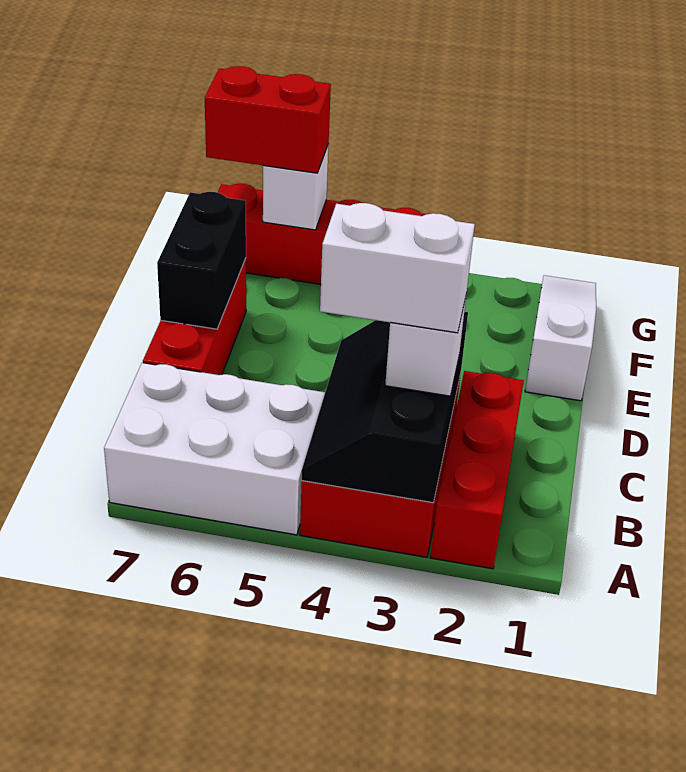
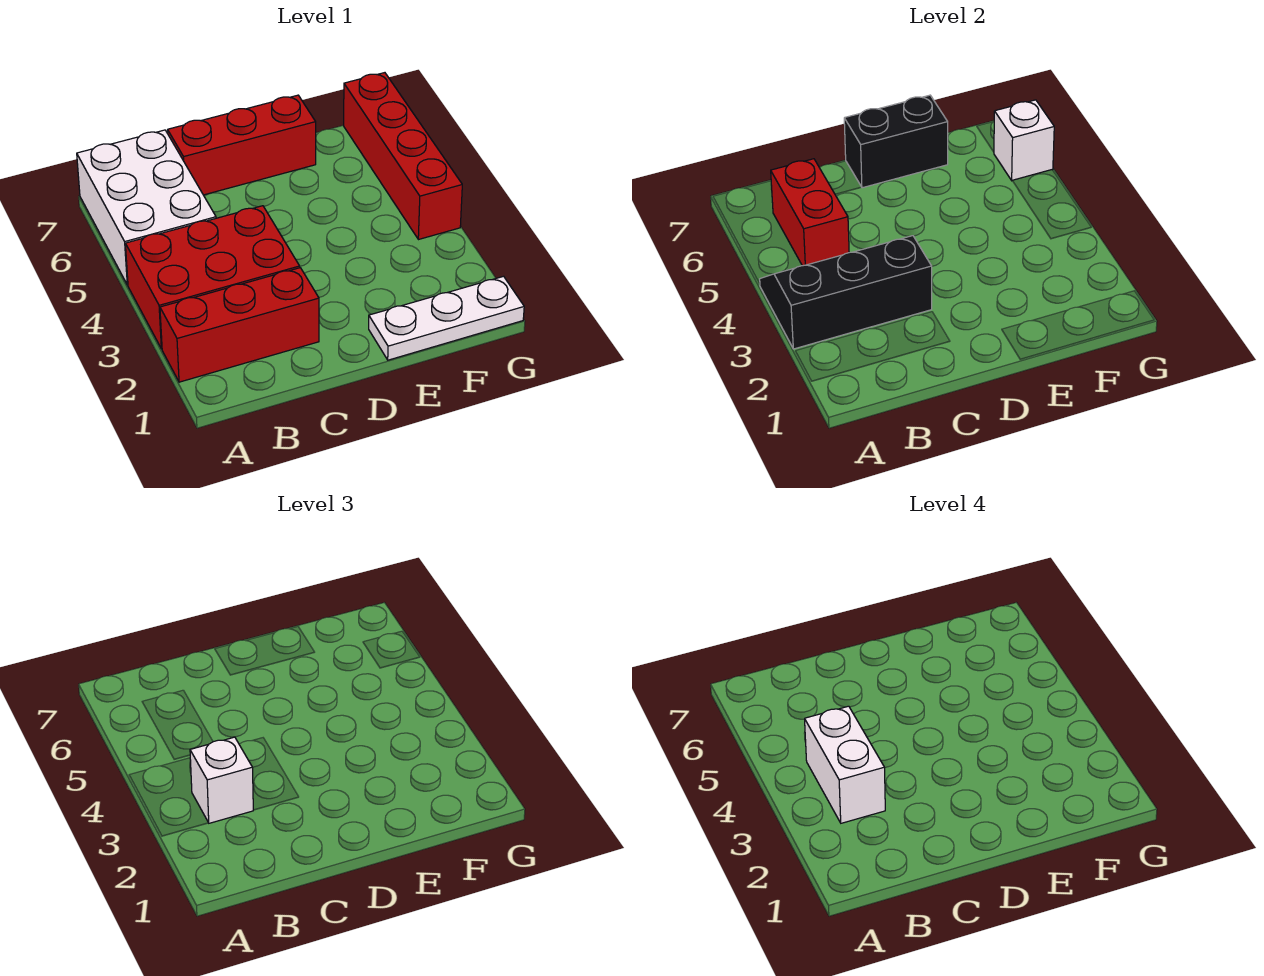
white slope E1:G1 level 1 top E -> white plate E1:G1 level 1
red brick G6:G7 level 3 -> red brick B5:B6 level 2

